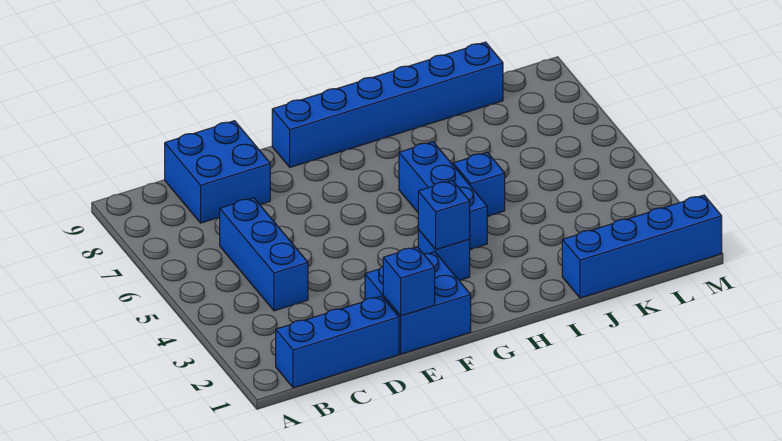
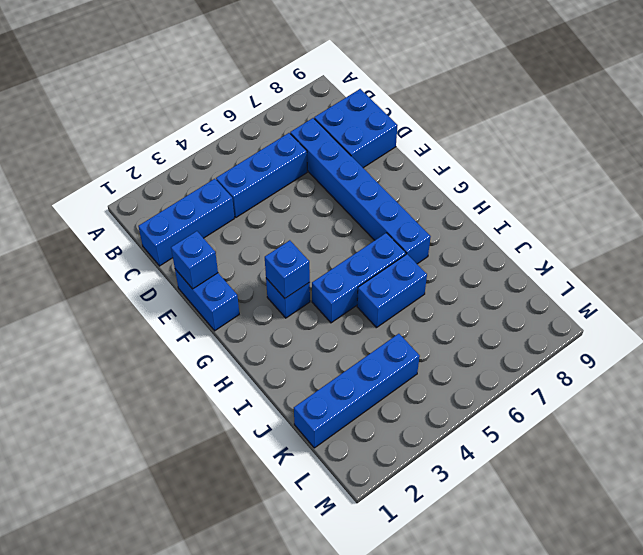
blue brick B1:D1 level 1 -> blue brick C1:C3 level 1
blue brick E1:F2 level 1 -> blue brick E1:F1 level 1
blue brick F9:K9 level 1 -> blue brick C7:H7 level 1
blue brick I5 level 1 -> blue brick I5:I6 level 1
blue brick J1:M1 level 1 -> blue brick K1:K4 level 1

